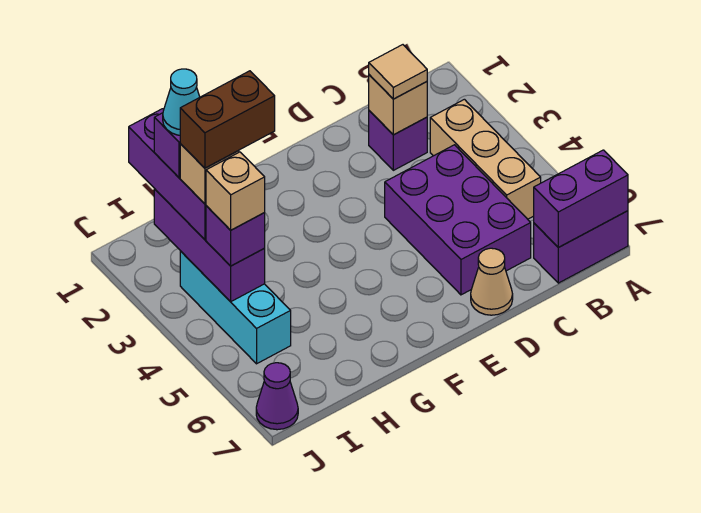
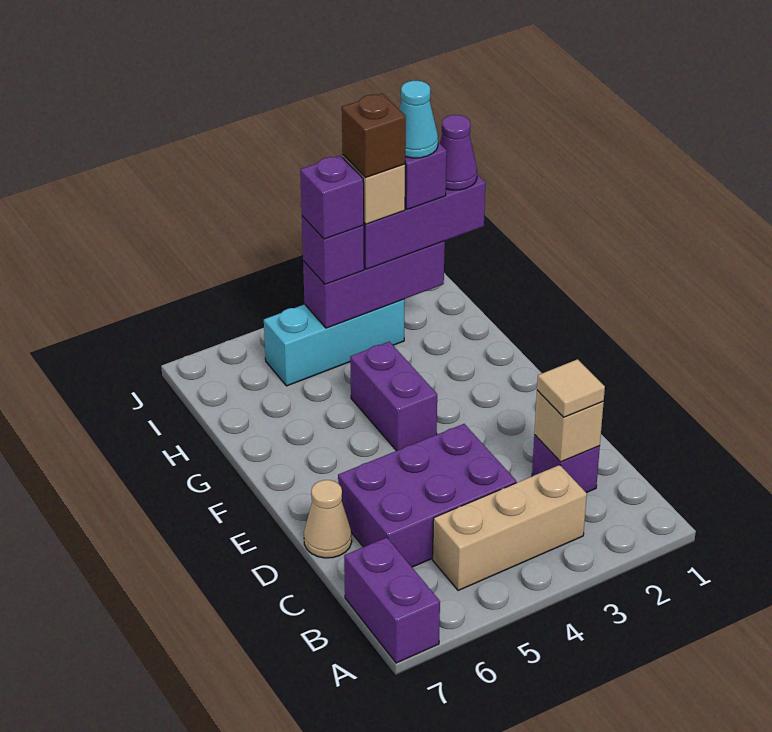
purple brick A7:B7 level 2 -> purple brick F4:G4 level 1
brown brick H3:I3 level 5 -> brown brick I3 level 5
tan brick I4 level 4 -> purple brick I4 level 4
purple cone J7 level 1 -> purple cone I1 level 4

